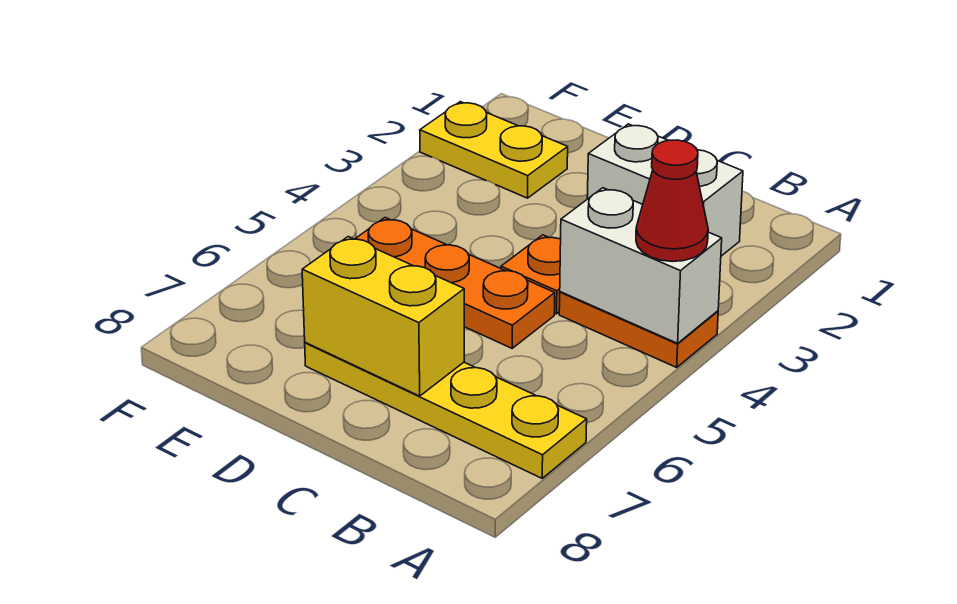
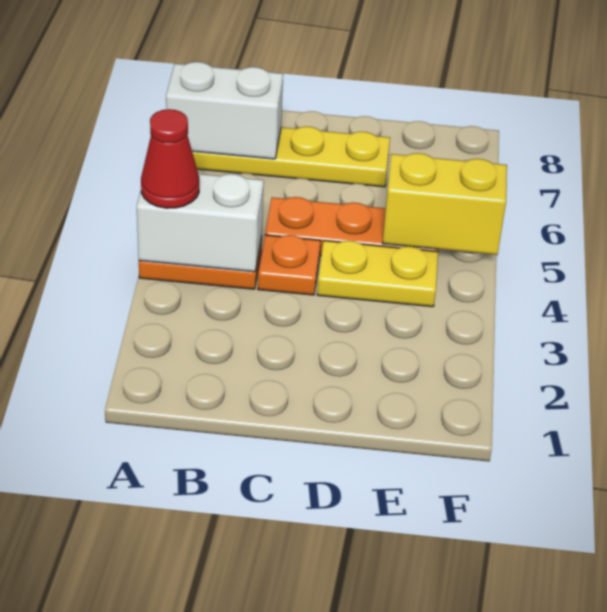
white brick B2:C2 level 1 -> white brick A7:B7 level 2
yellow brick C7:D7 level 2 -> yellow brick E5:F5 level 2
yellow plate E2:F2 level 1 -> yellow plate D4:E4 level 1

